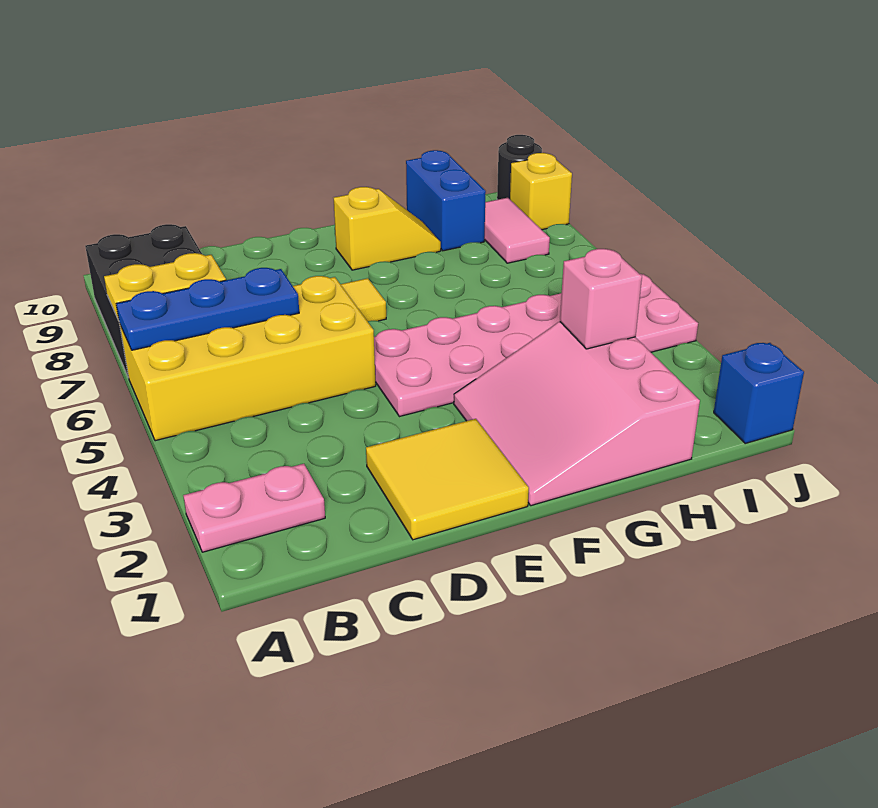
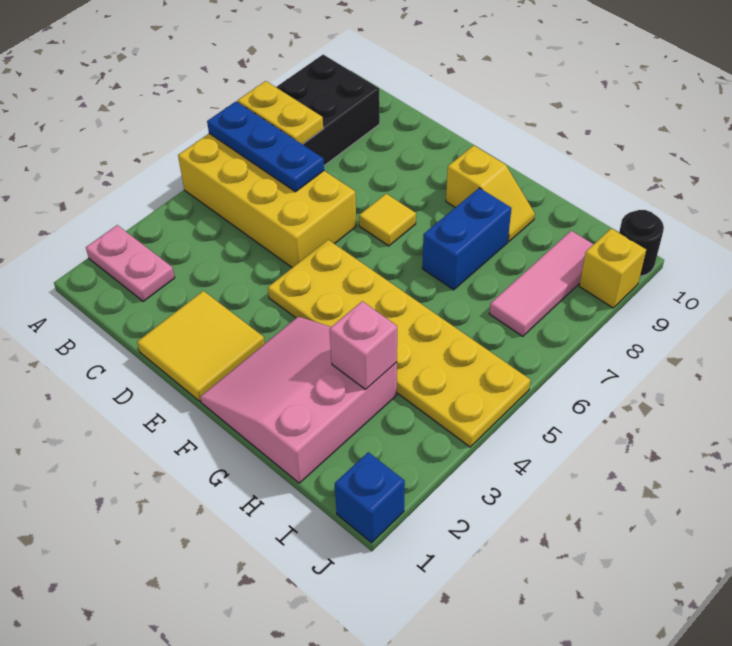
pink plate E4:J5 level 1 -> yellow plate E4:J5 level 1
blue brick H9:H10 level 1 -> blue brick G7:G8 level 1
pink tile I8:I9 level 1 -> pink tile I7:I9 level 1

